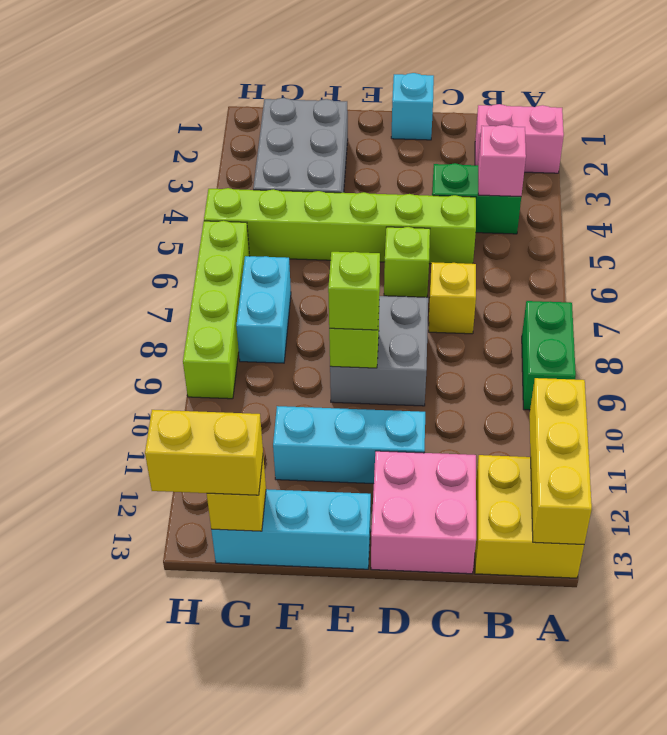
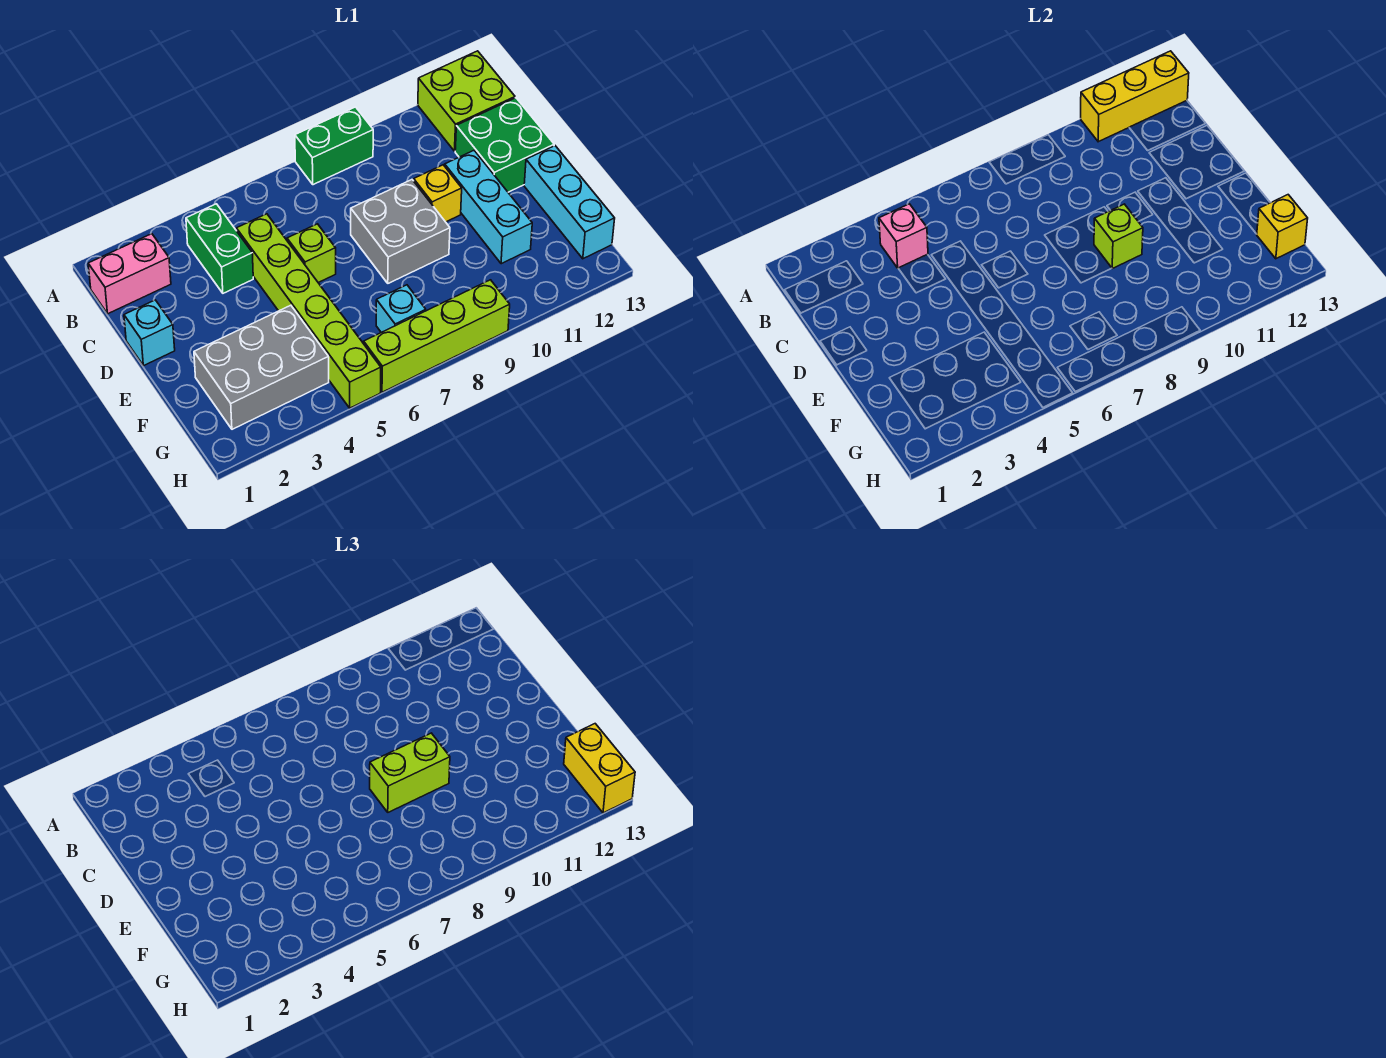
pink brick A2:B2 level 1 -> pink brick B1:B2 level 1
yellow brick A12:B13 level 1 -> lime brick A12:B13 level 1
yellow brick C7 level 1 -> yellow brick D10 level 1
pink brick C12:D13 level 1 -> green brick C12:D13 level 1
lime brick E9 level 3 -> lime brick E8:E9 level 3
cyan brick G7:G8 level 1 -> cyan brick G7 level 1

